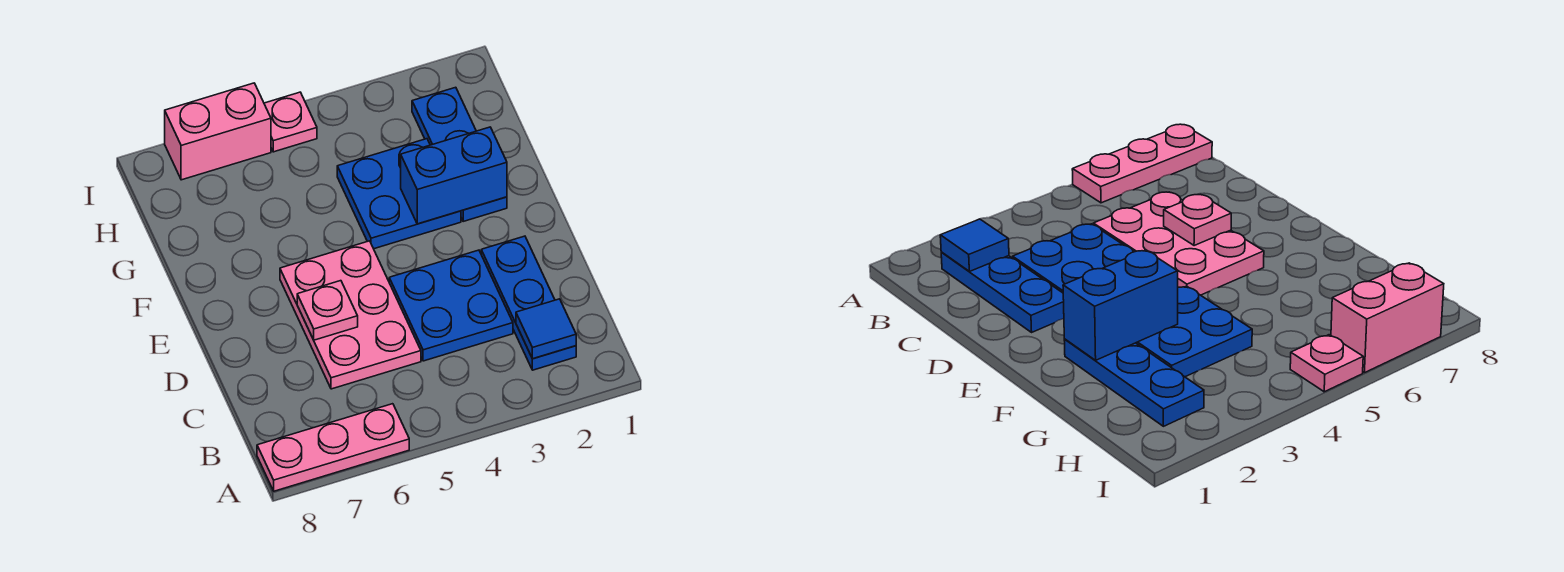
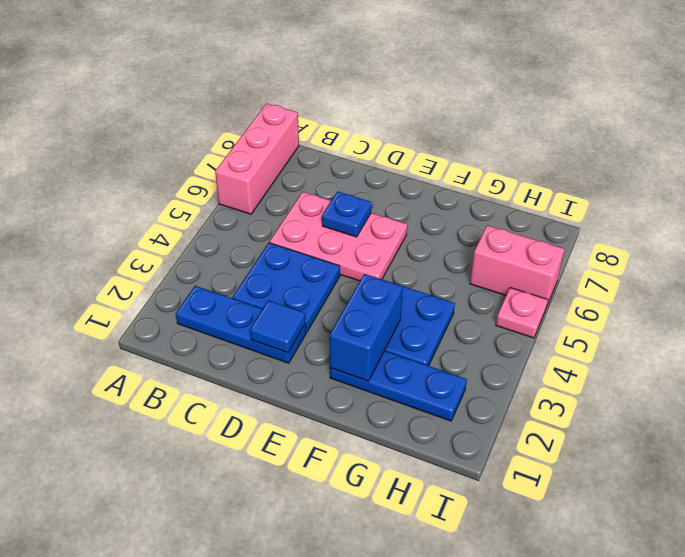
pink plate A6:A8 level 1 -> pink brick A6:A8 level 1
blue tile B2 level 2 -> blue tile D2 level 2
pink plate D6 level 2 -> blue plate D6 level 2
pink brick I6:I7 level 1 -> pink brick H6:I6 level 1

